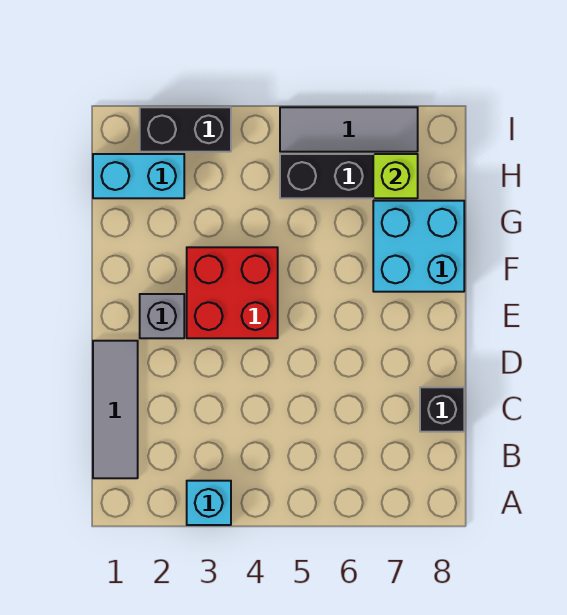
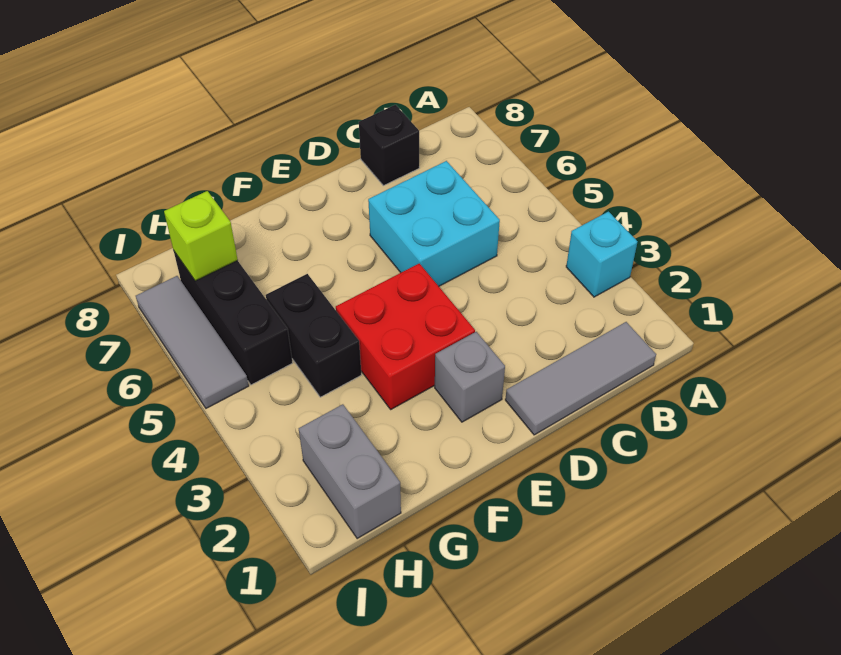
cyan brick F7:G8 level 1 -> cyan brick C5:D6 level 1
cyan brick H1:H2 level 1 -> grey brick H1:H2 level 1
black brick I2:I3 level 1 -> black brick G4:G5 level 1

